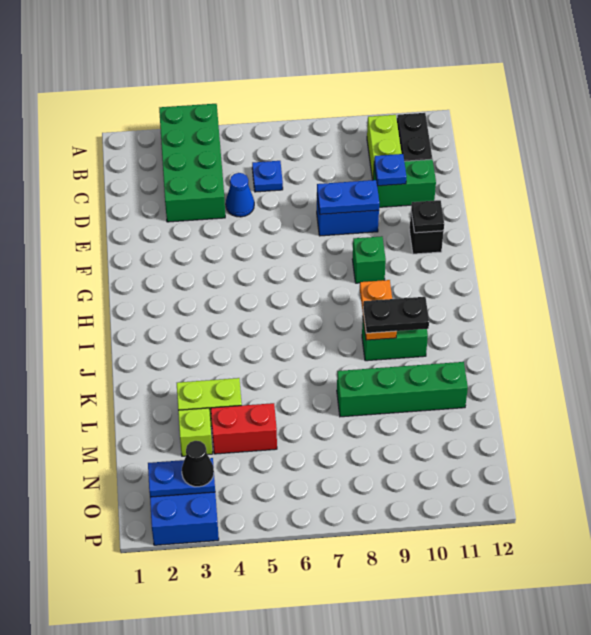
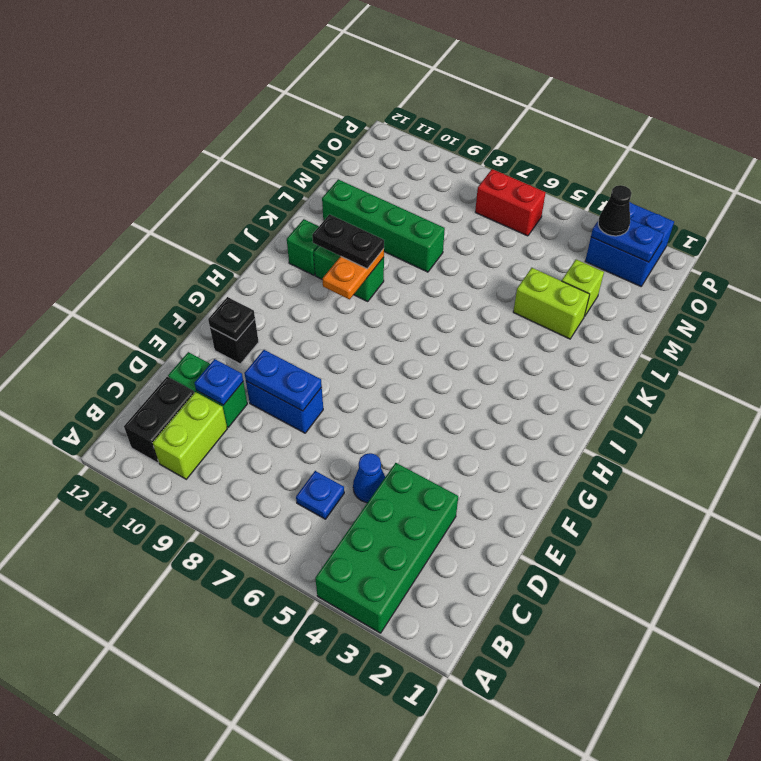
green brick G9 level 1 -> green brick J11 level 1
red brick M4:M5 level 1 -> red brick O6:O7 level 1

